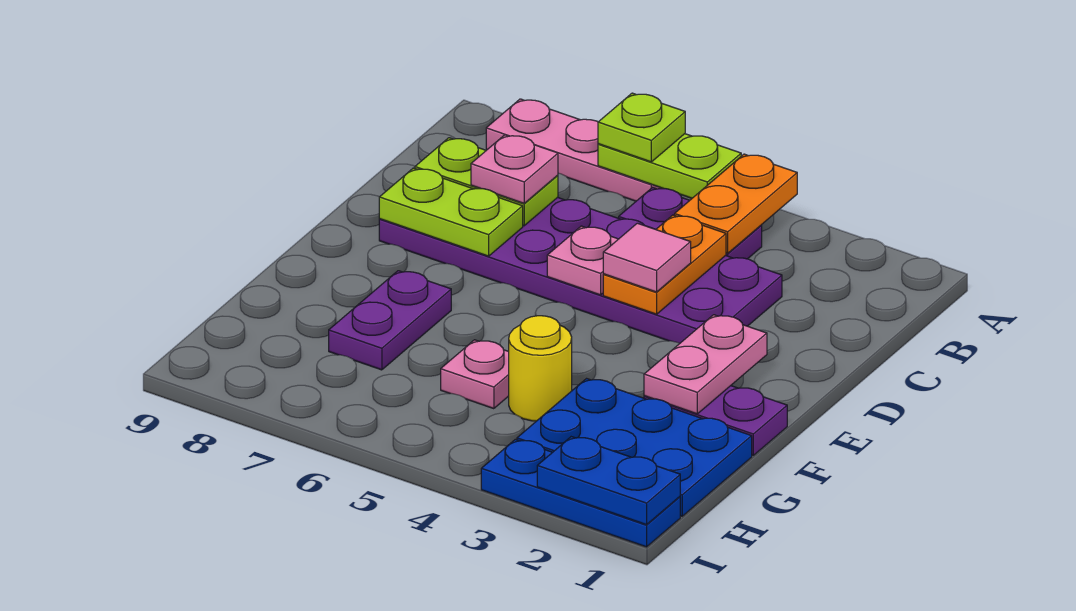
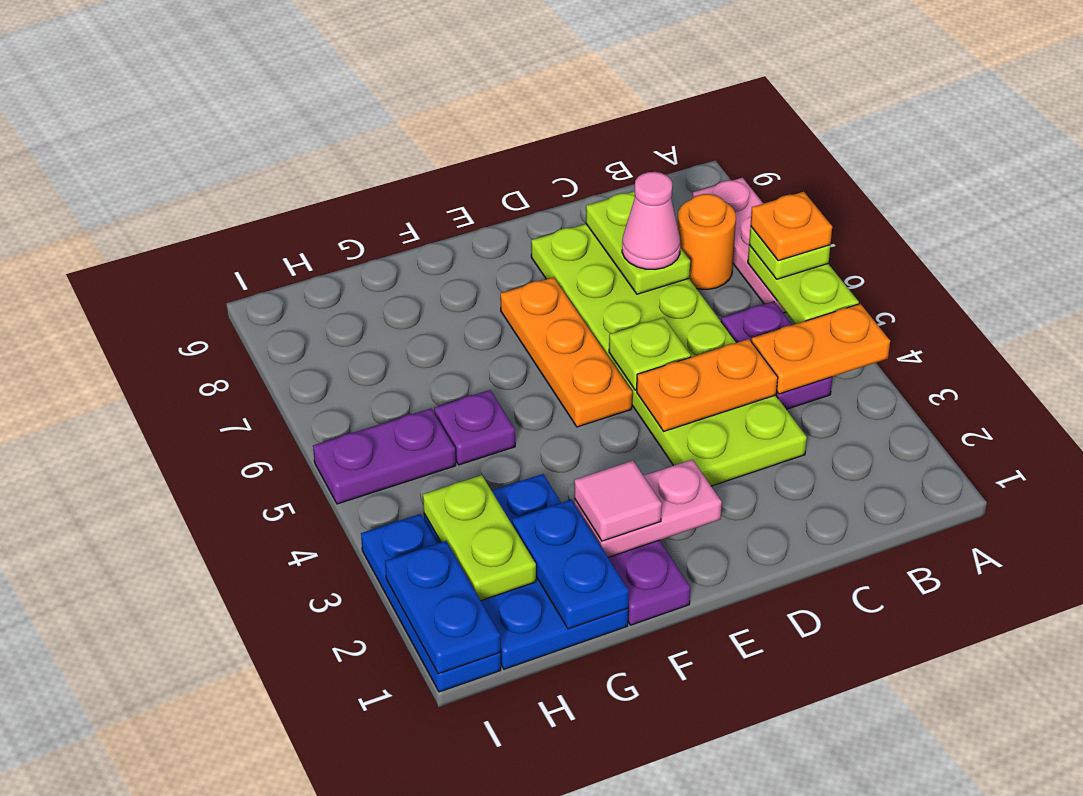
none -> orange plate A6 level 4
none -> orange round brick B7 level 1
purple plate C3:D8 level 1 -> lime plate C3:D8 level 1
pink plate C7 level 3 -> pink cone C7 level 3
pink tile D4 level 3 -> pink tile F2 level 3
pink plate D5 level 2 -> lime plate D5 level 2
lime plate D7:D8 level 2 -> lime plate H2:H3 level 2
none -> orange plate E5:E7 level 1
purple plate F7:G7 level 1 -> purple plate H5:I5 level 1
none -> blue plate G1:G2 level 2
yellow round brick G4 level 1 -> none
pink plate G5 level 1 -> purple plate G5 level 1

